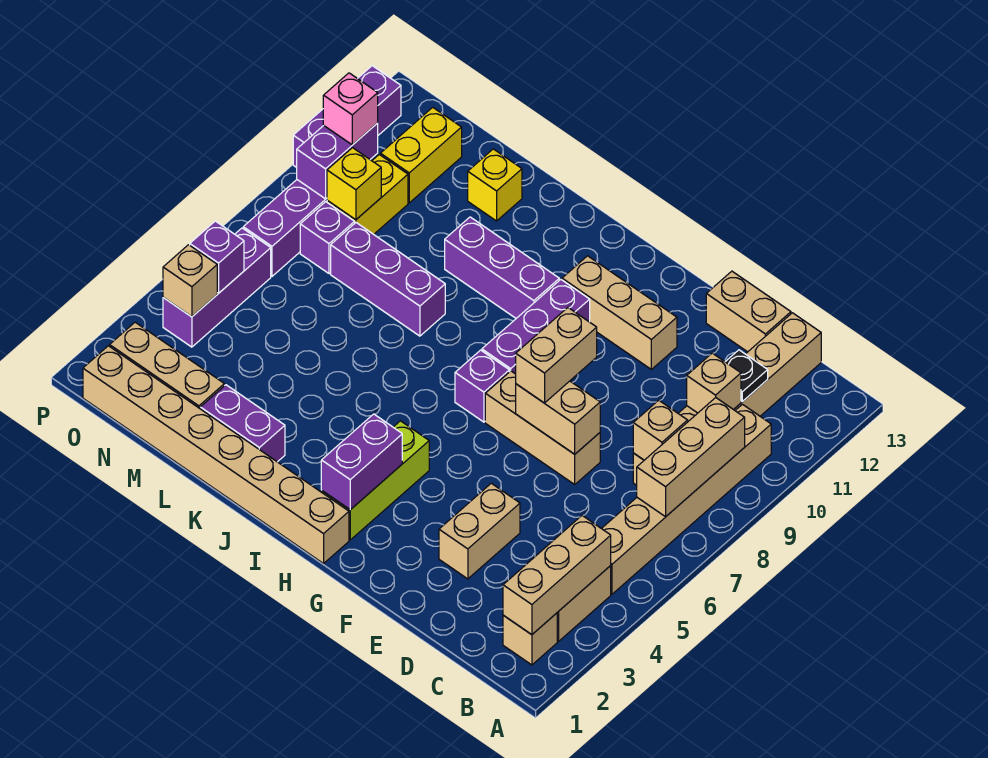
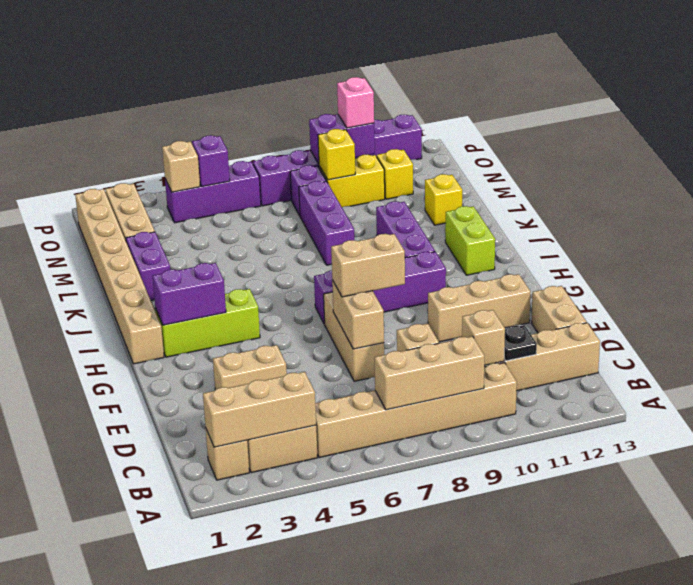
tan brick F11:H11 level 1 -> tan brick F10:F12 level 1
none -> lime brick I12:J12 level 1
yellow brick N11:N12 level 1 -> yellow brick N11 level 1

